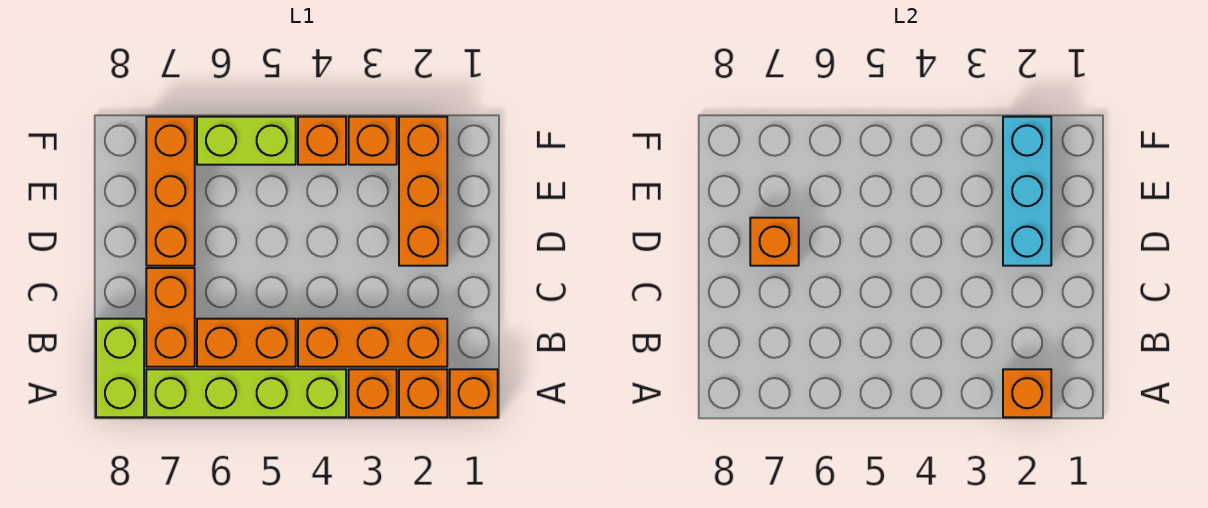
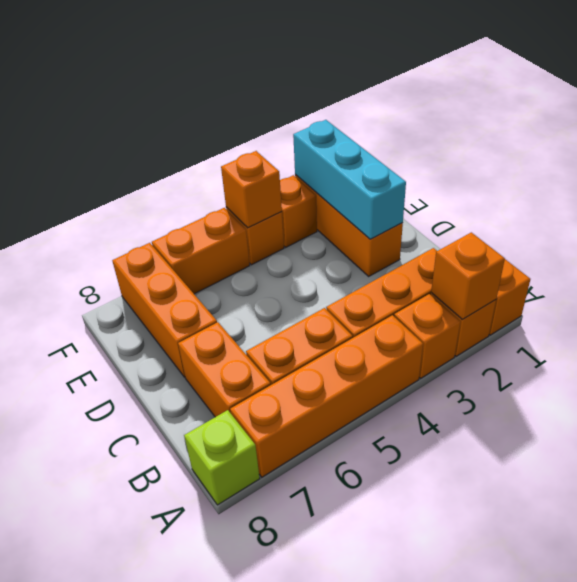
lime brick A4:A7 level 1 -> orange brick A4:A7 level 1
lime brick A8:B8 level 1 -> lime brick A8 level 1
orange brick D7 level 2 -> orange brick F4 level 2
lime brick F5:F6 level 1 -> orange brick F5:F6 level 1

